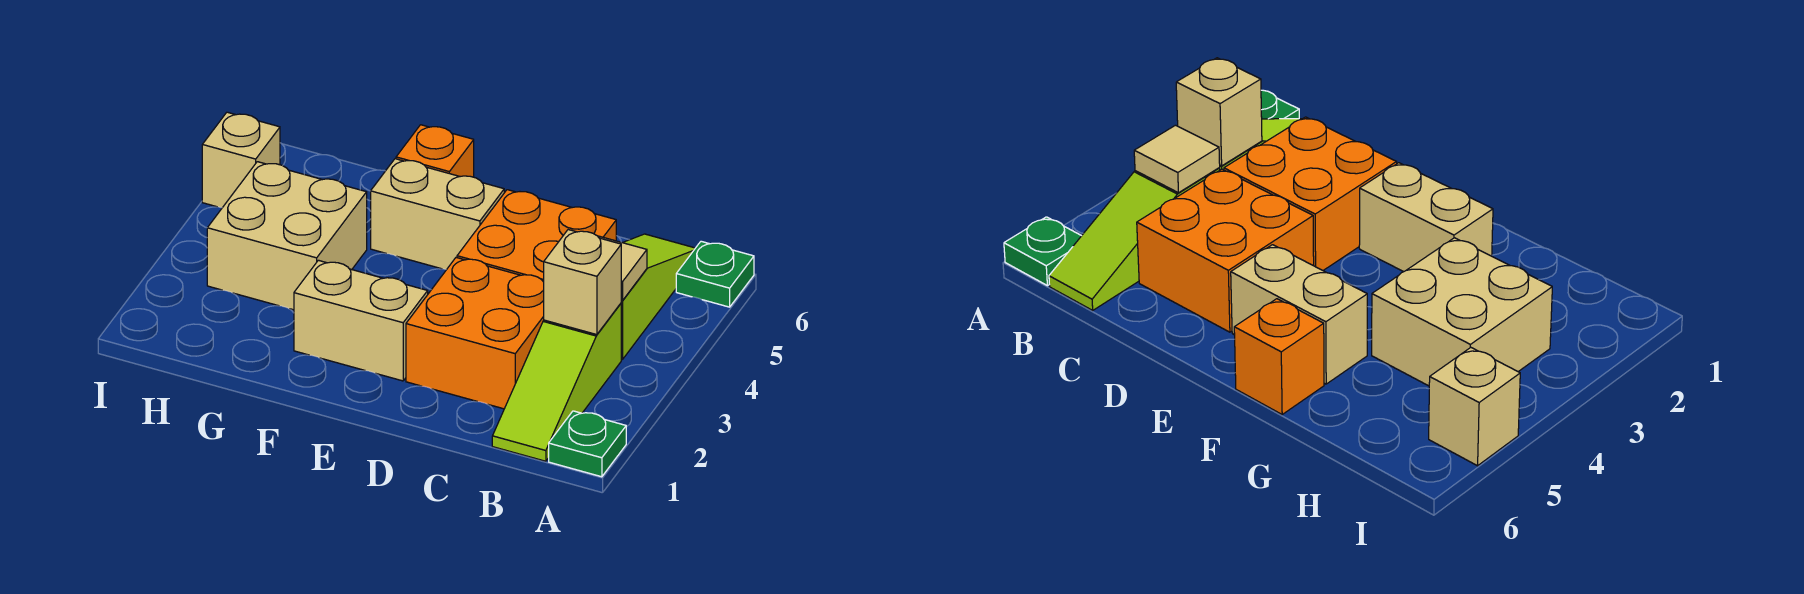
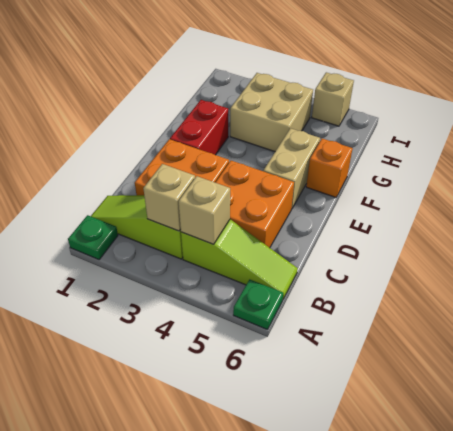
tan tile B4 level 2 -> tan brick B4 level 2
tan brick E2:F2 level 1 -> red brick E2:F2 level 1

